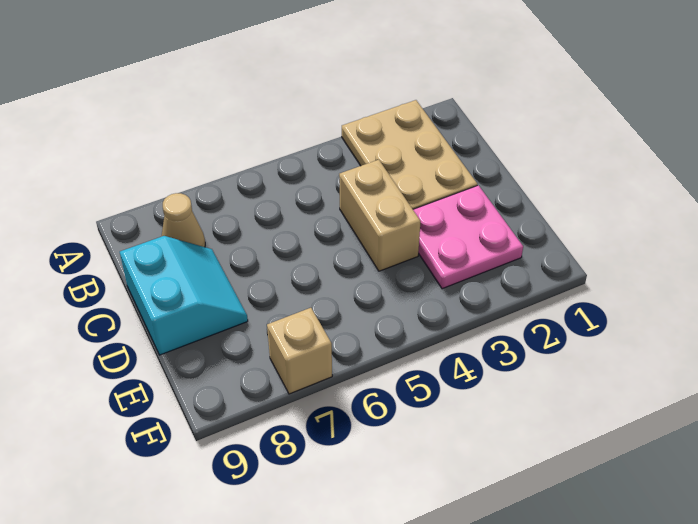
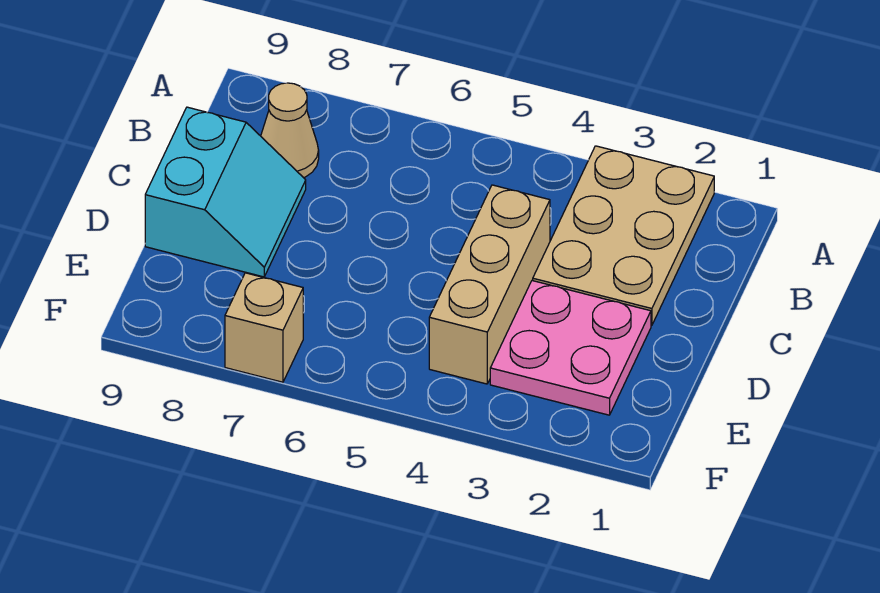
tan brick C4:D4 level 1 -> tan brick C4:E4 level 1

